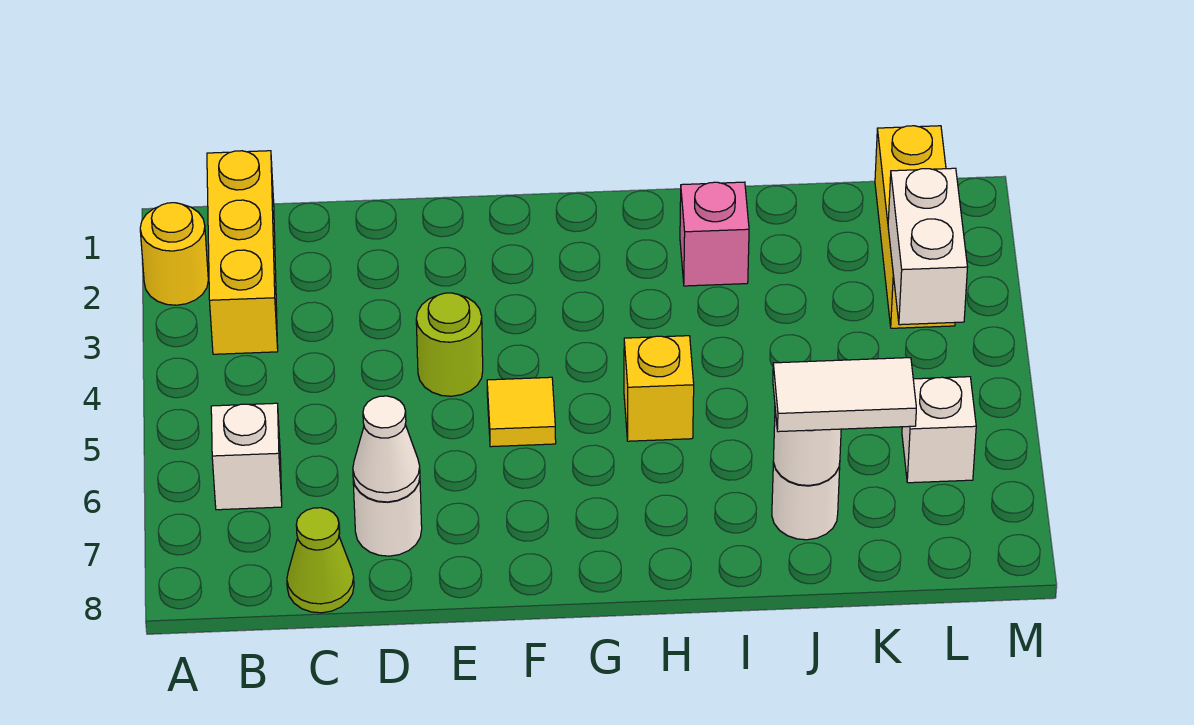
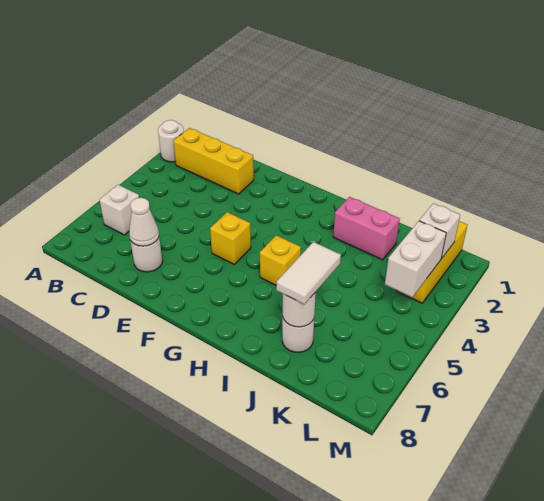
yellow round brick A2 level 1 -> white round brick A2 level 1
yellow brick B1:B3 level 1 -> yellow brick B2:D2 level 1
lime cone C8 level 1 -> none
lime round brick E4 level 1 -> none
yellow tile F5 level 1 -> yellow brick F5 level 1
pink brick I2 level 1 -> pink brick I2:J2 level 1
white tile J7:K7 level 3 -> white tile J6:J7 level 3
white brick L6 level 1 -> white brick L2 level 2

